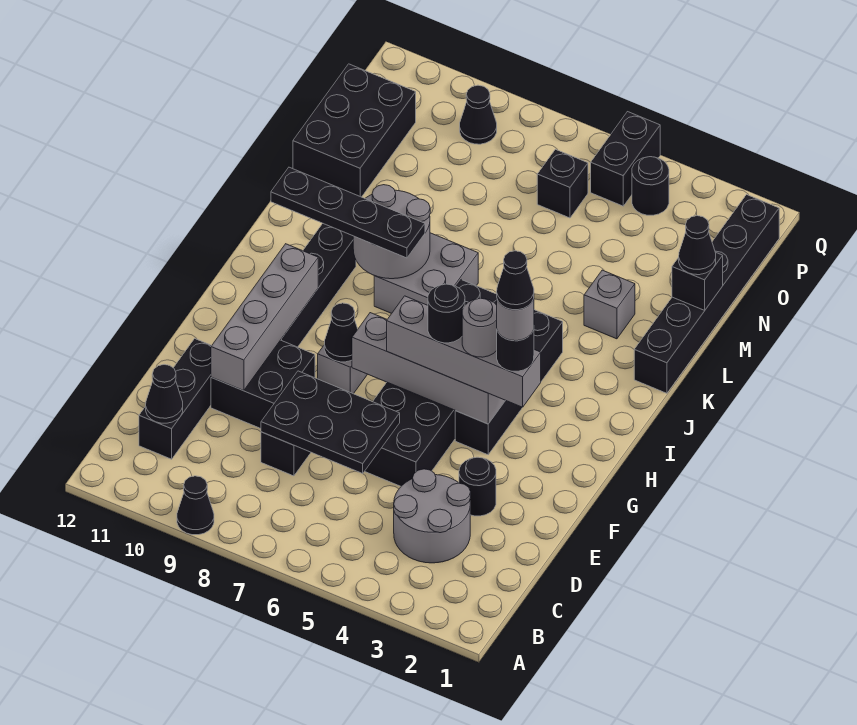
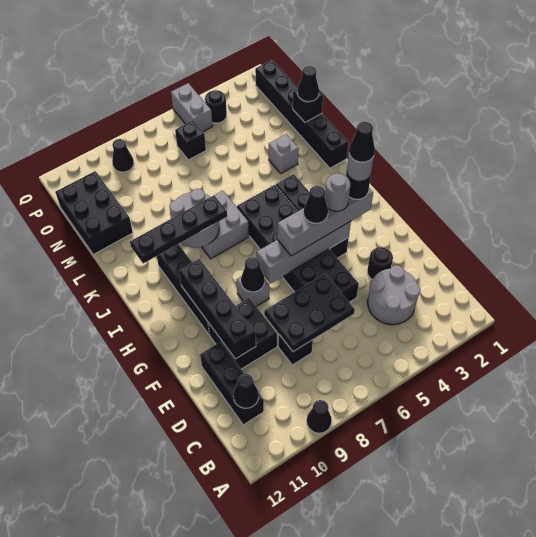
grey brick E10:H10 level 2 -> black brick E10:H10 level 2
black round brick G5 level 4 -> black cone G5 level 4
black brick P5:Q5 level 1 -> grey brick P5:Q5 level 1

